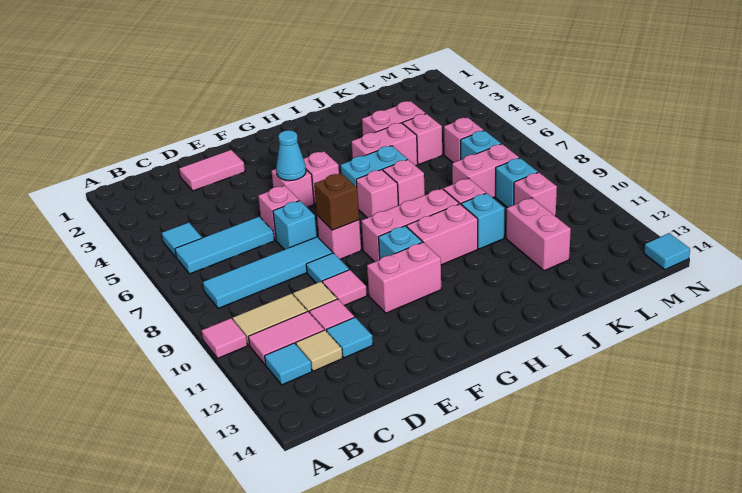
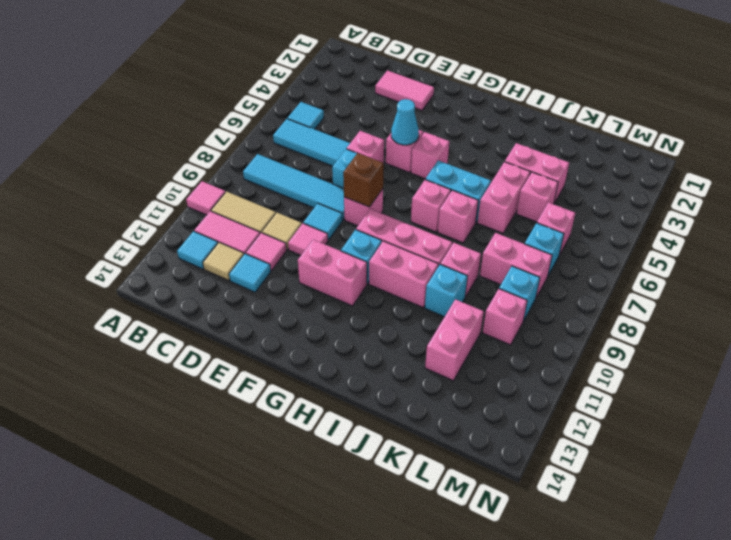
pink brick I5:J5 level 1 -> pink brick J5:J6 level 1
cyan tile N14 level 1 -> none

